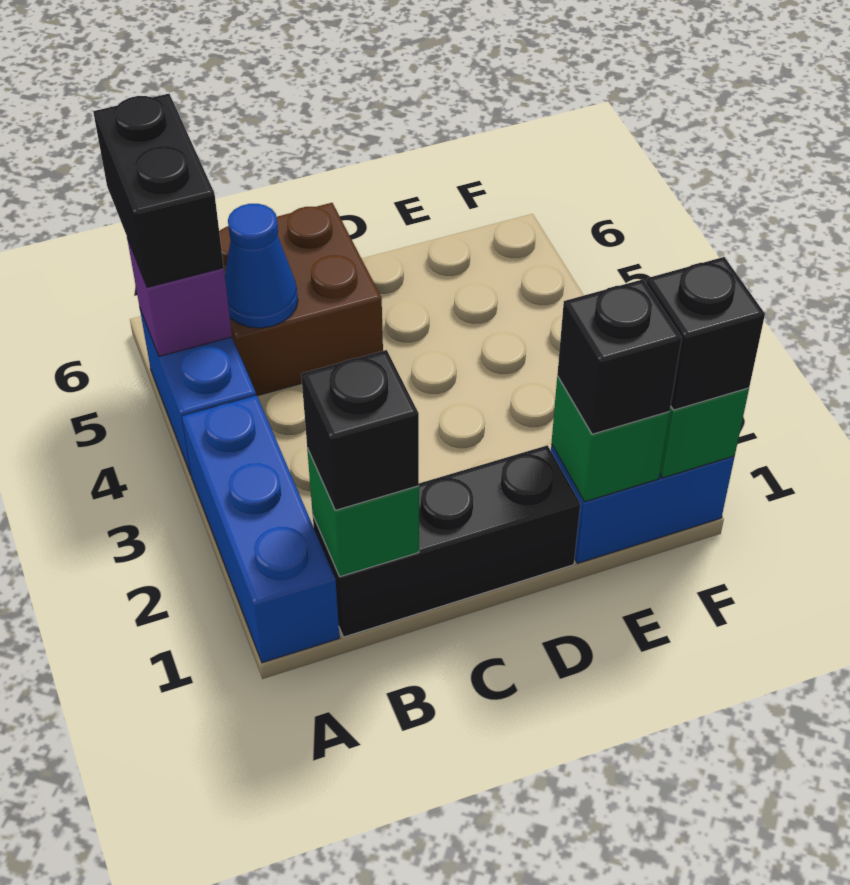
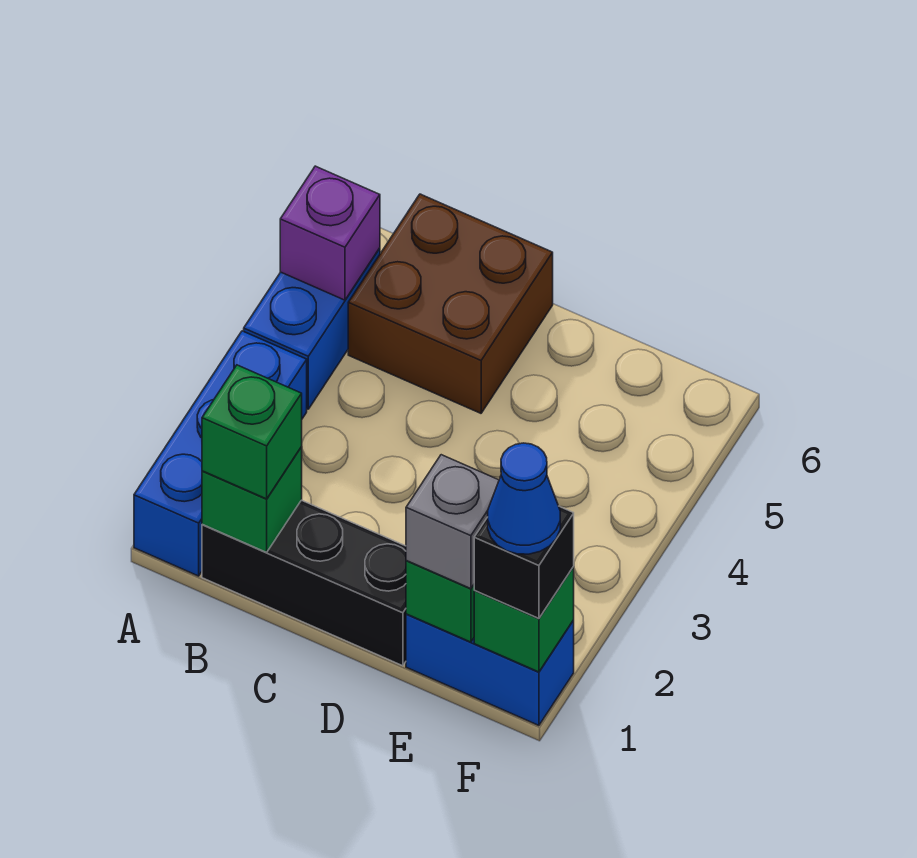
black brick A5:A6 level 3 -> none
black brick B1 level 3 -> green brick B1 level 3
blue cone B5 level 2 -> blue cone F1 level 4
black brick E1 level 3 -> grey brick E1 level 3

